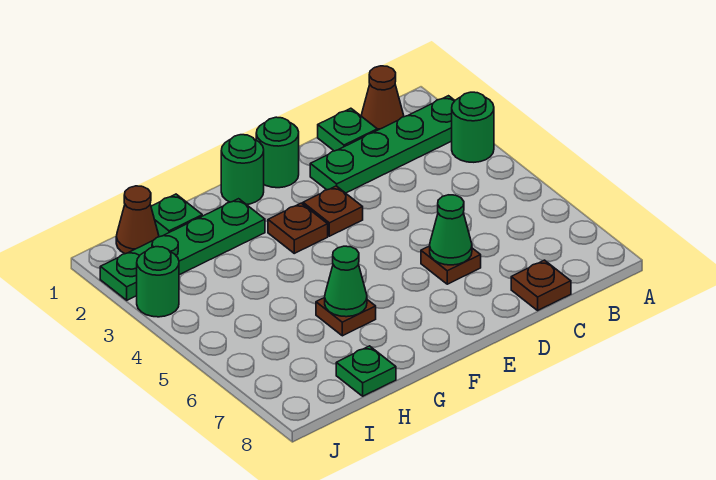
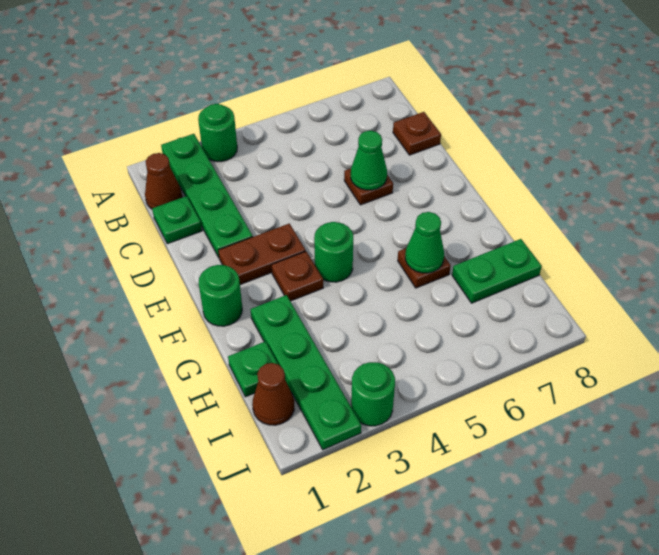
green round brick E1 level 1 -> green round brick F4 level 1
brown plate E3 level 1 -> brown plate E2:E3 level 1
green plate H8 level 1 -> green plate H7:H8 level 1

